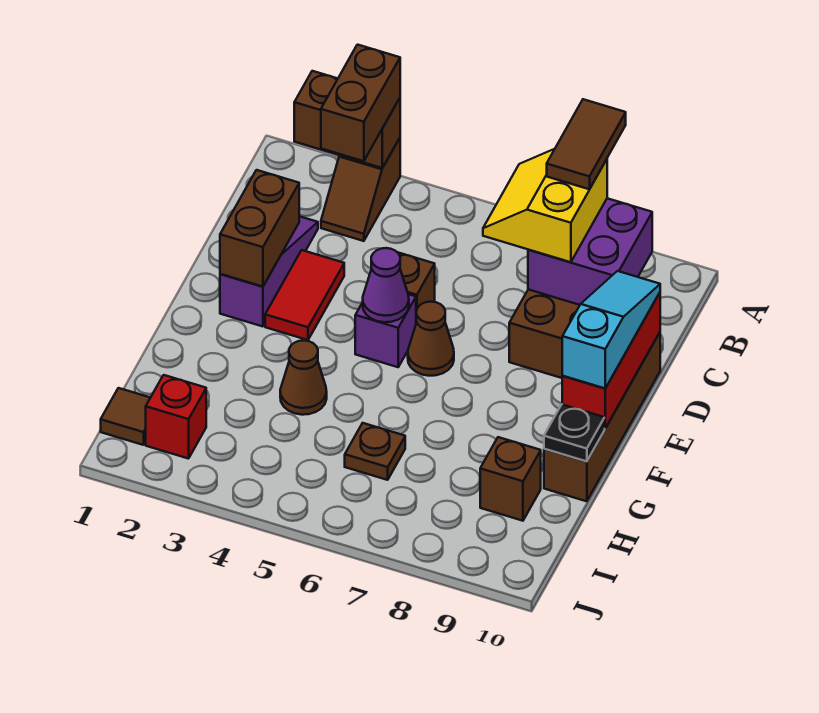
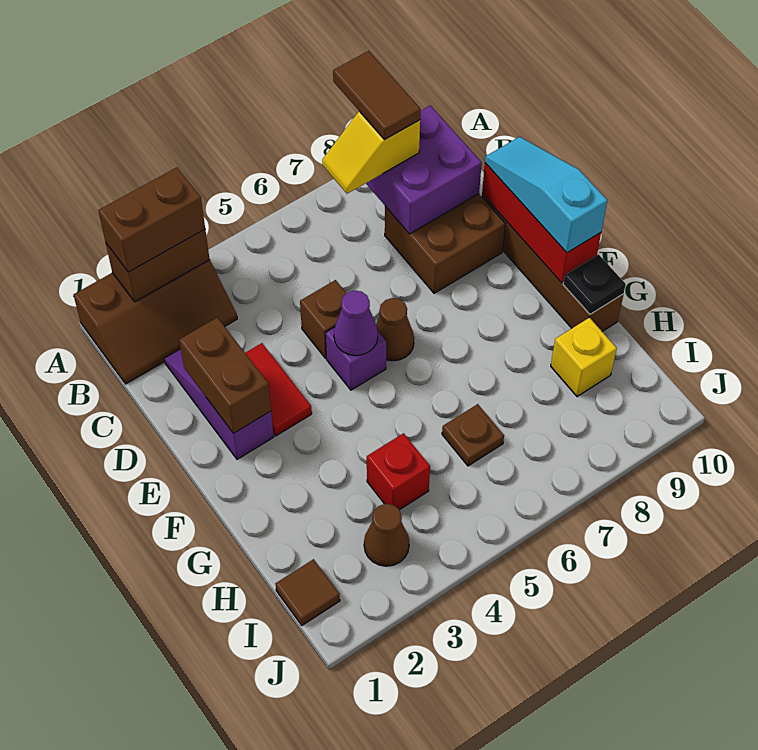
brown slope A3:B3 level 1 top A -> brown slope A1:B3 level 1 top A
brown brick A3:B3 level 3 -> brown brick A2:A3 level 3
yellow slope B7:C8 level 3 top 8 -> yellow slope B7:B8 level 3 top 8
brown cone G4 level 1 -> brown cone I3 level 1
brown brick H9 level 1 -> yellow brick H9 level 1
red brick I2 level 1 -> red brick H4 level 1

